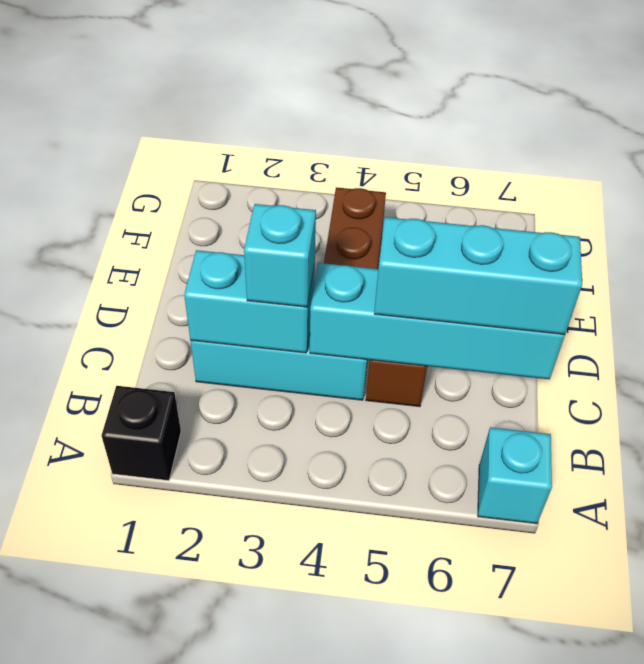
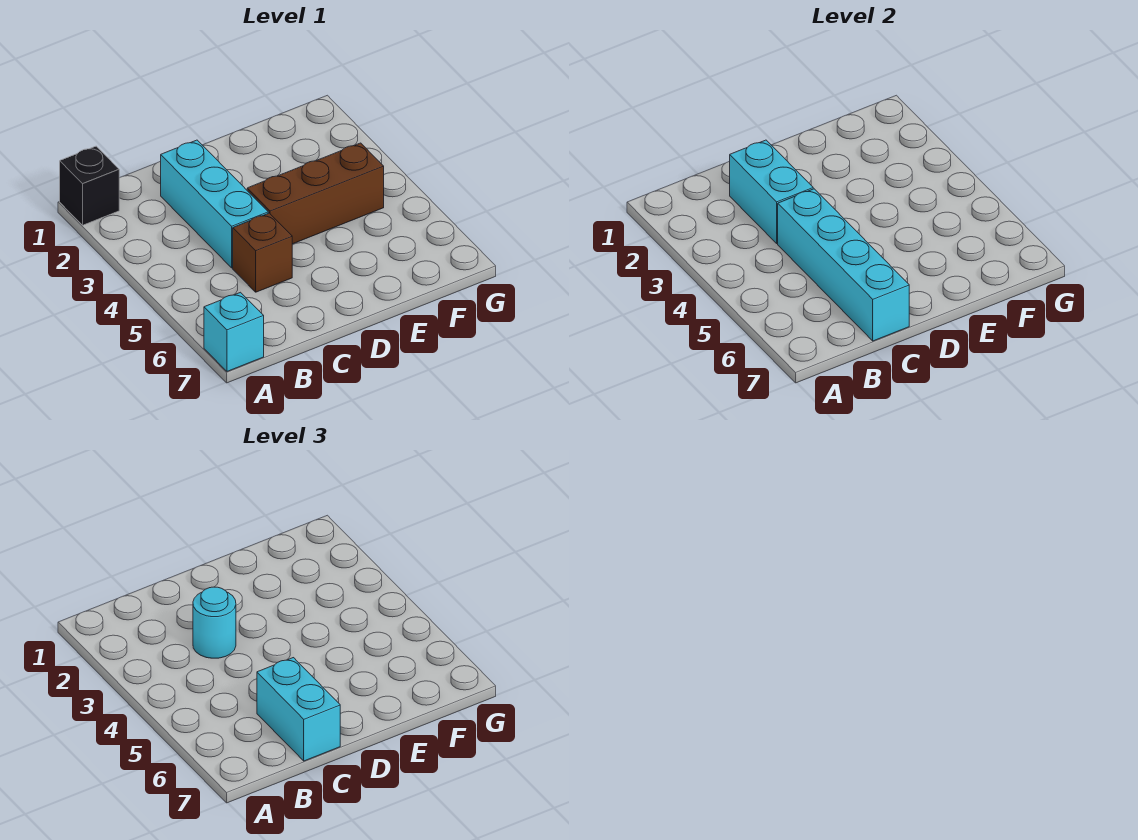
cyan brick C3 level 3 -> cyan round brick C3 level 3
cyan brick C5:C7 level 3 -> cyan brick C6:C7 level 3

